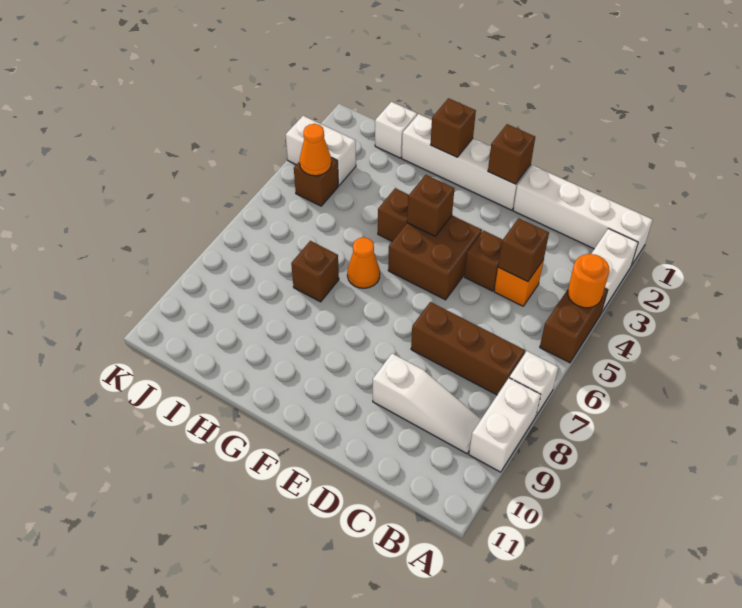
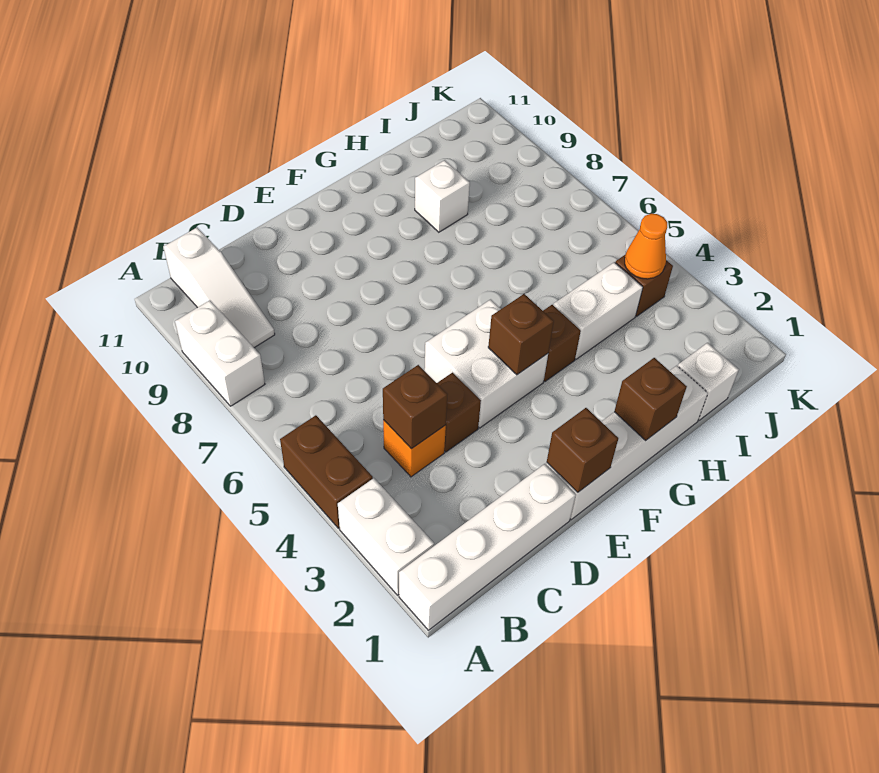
orange round brick A4 level 2 -> none
white brick A7 level 1 -> white brick H9 level 1
brown brick B7:D7 level 1 -> none
white slope B9:D9 level 1 top D -> white slope B9:B11 level 1 top 11
brown brick E4:F5 level 1 -> white brick E4:F5 level 1
orange cone G6 level 1 -> none
brown brick H7 level 1 -> none
white brick J3:K3 level 1 -> white brick H4:I4 level 1

